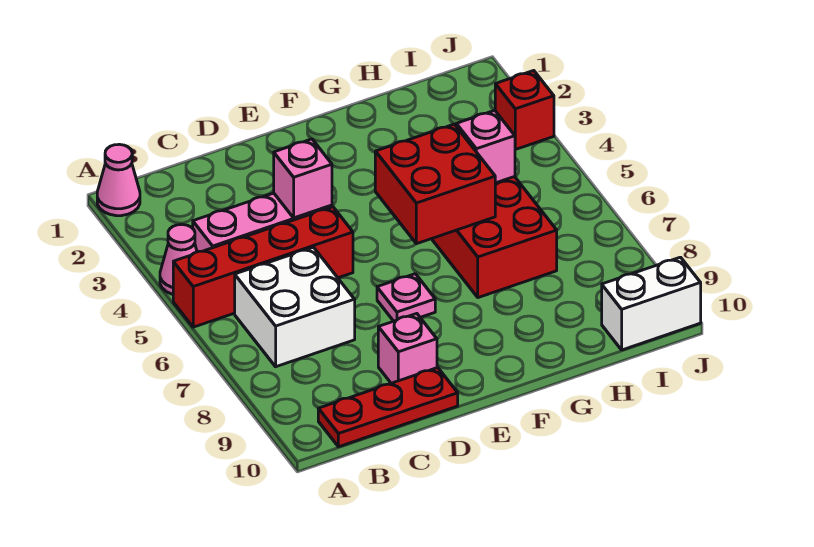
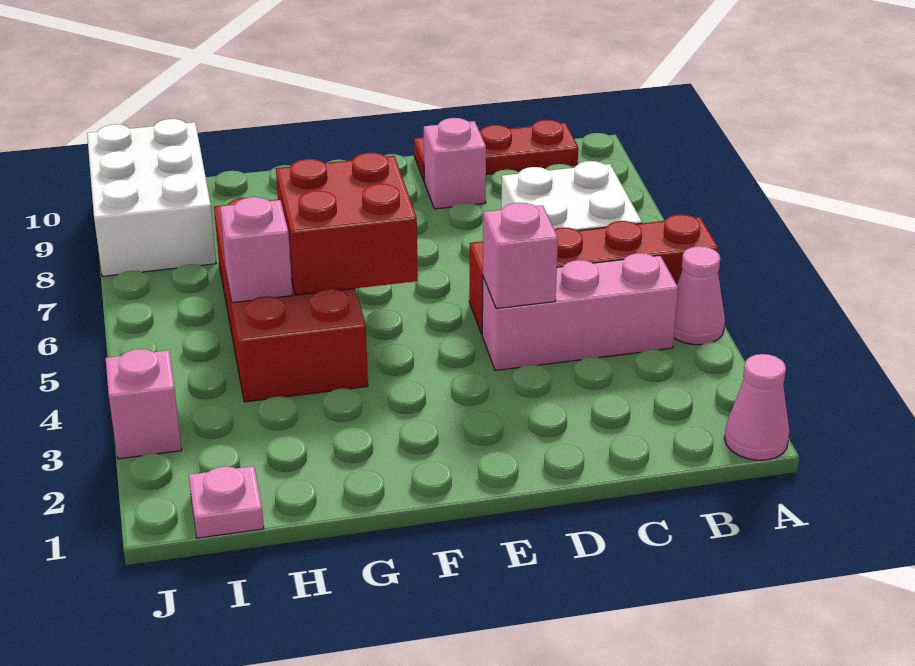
pink plate E7 level 1 -> pink plate I1 level 1
white brick I10:J10 level 1 -> white brick I8:J10 level 1
red brick J3 level 1 -> pink brick J3 level 1

